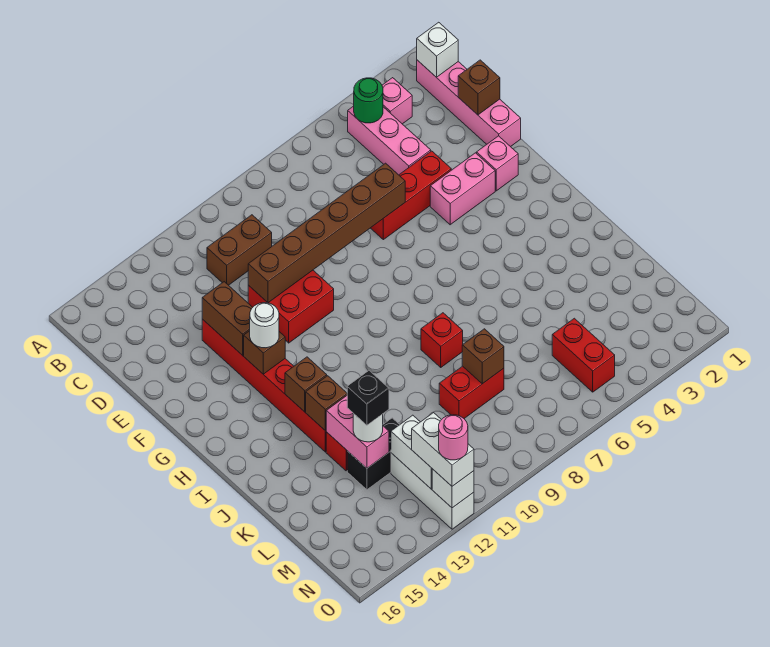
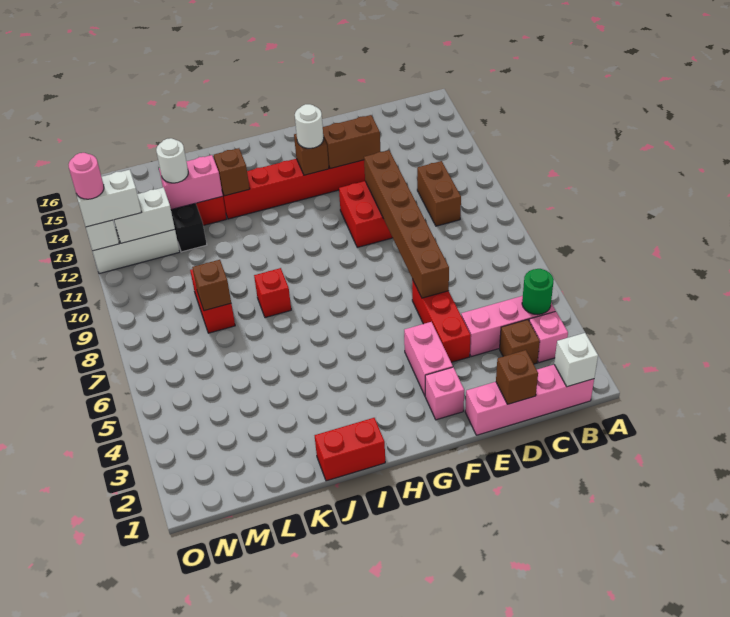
brown brick I13 level 2 -> brown brick C3 level 1
black brick L13 level 4 -> none
red brick M5:N5 level 1 -> red brick I1:J1 level 1

